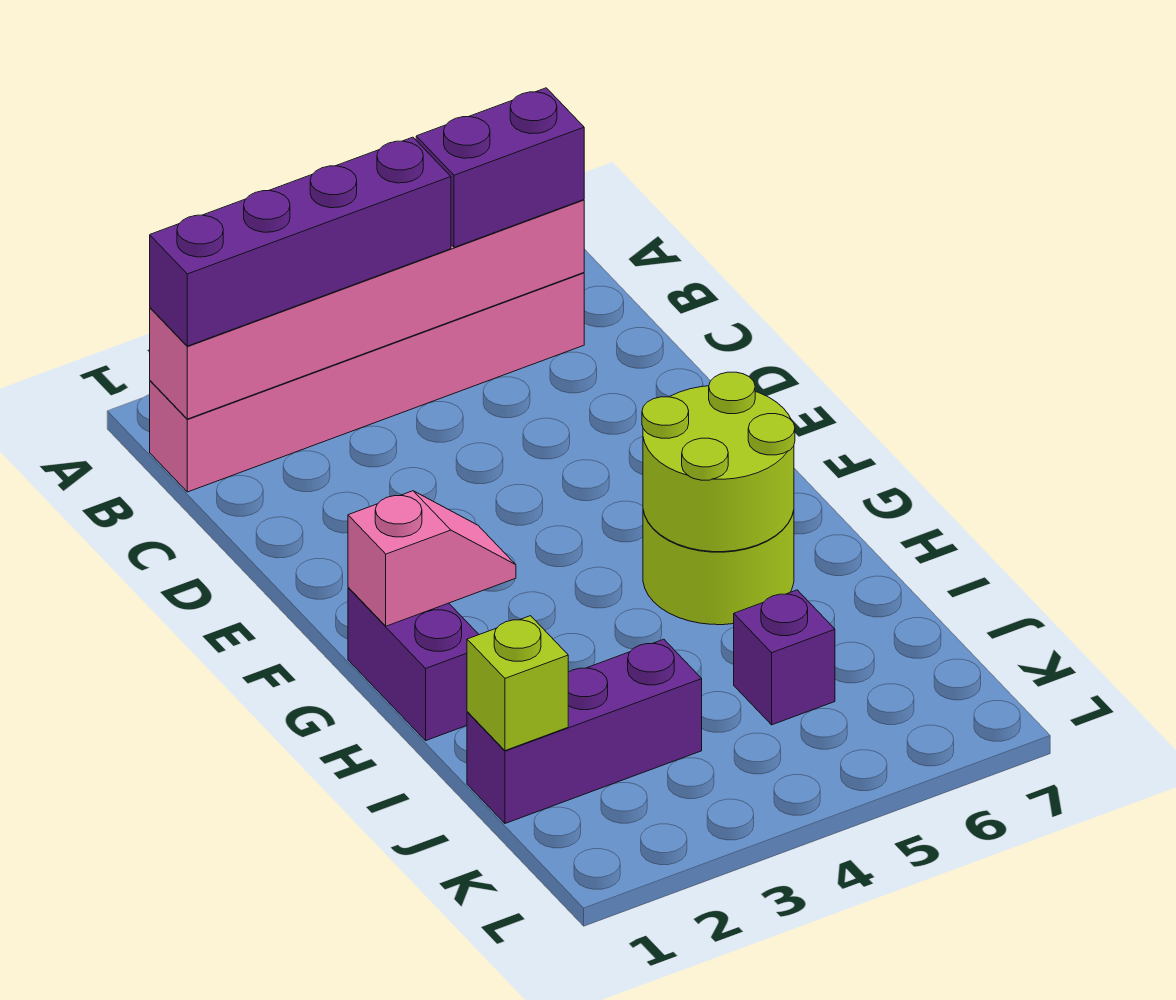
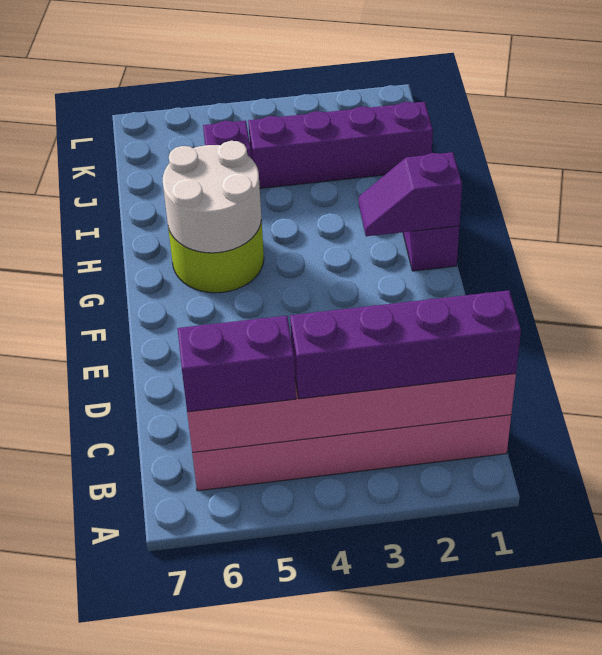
pink slope G1:G2 level 2 top 1 -> purple slope G1:G2 level 2 top 1
lime round brick G5:H6 level 2 -> white round brick G5:H6 level 2
purple brick J1:J3 level 1 -> purple brick J1:J4 level 1
lime brick J1 level 2 -> none

